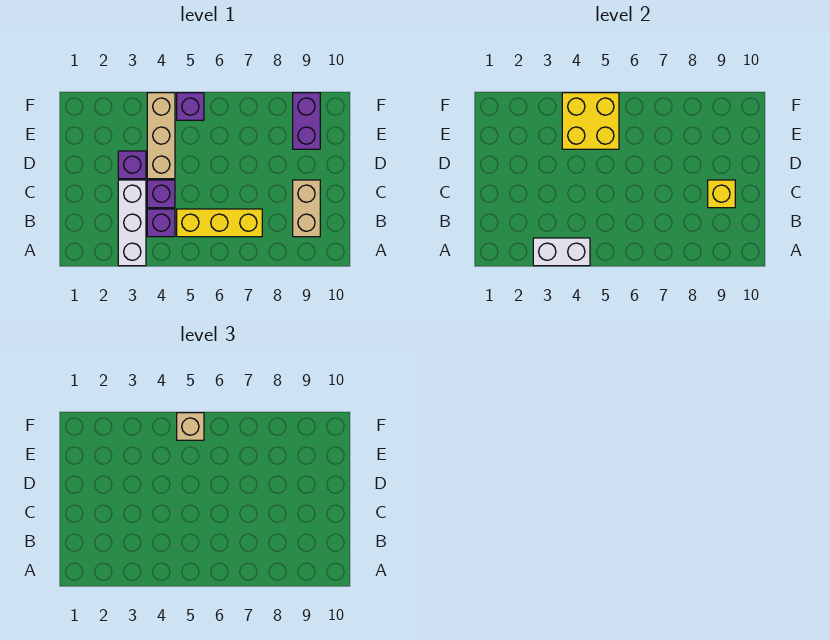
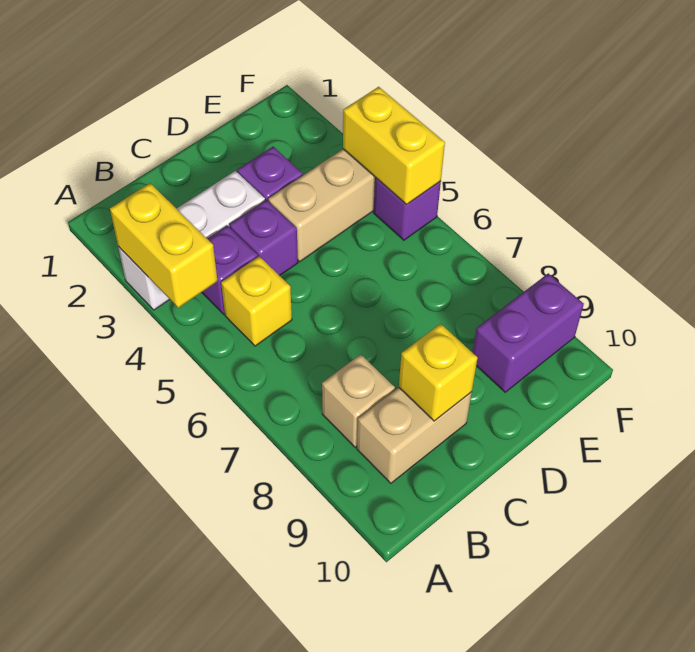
white brick A3:A4 level 2 -> yellow brick A3:A4 level 2
yellow brick B5:B7 level 1 -> yellow brick B5 level 1
yellow brick E4:F5 level 2 -> yellow brick F4:F5 level 2
tan brick F5 level 3 -> tan brick B8 level 1

